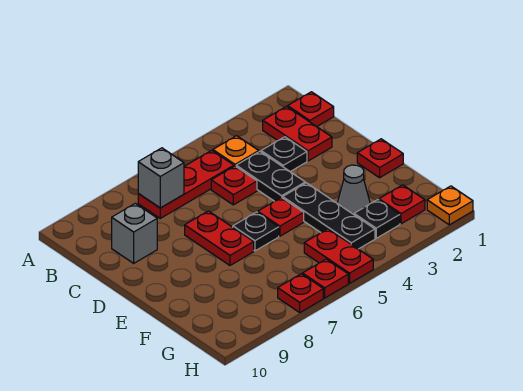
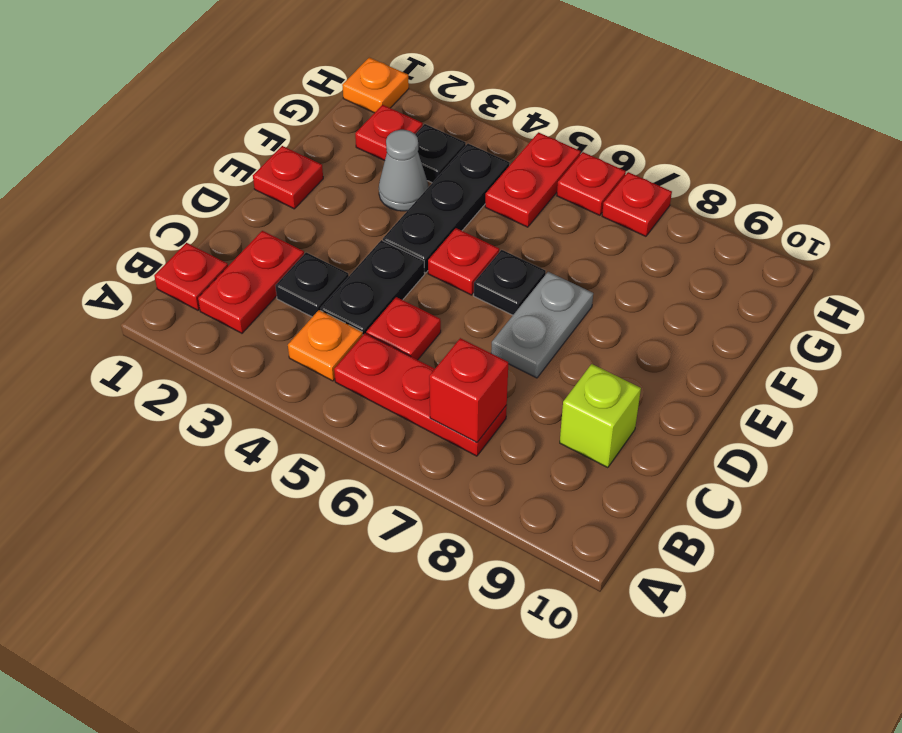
grey brick B7 level 2 -> red brick B7 level 2
grey brick C9 level 1 -> lime brick C9 level 1
red plate D7:E7 level 1 -> grey plate D7:E7 level 1

